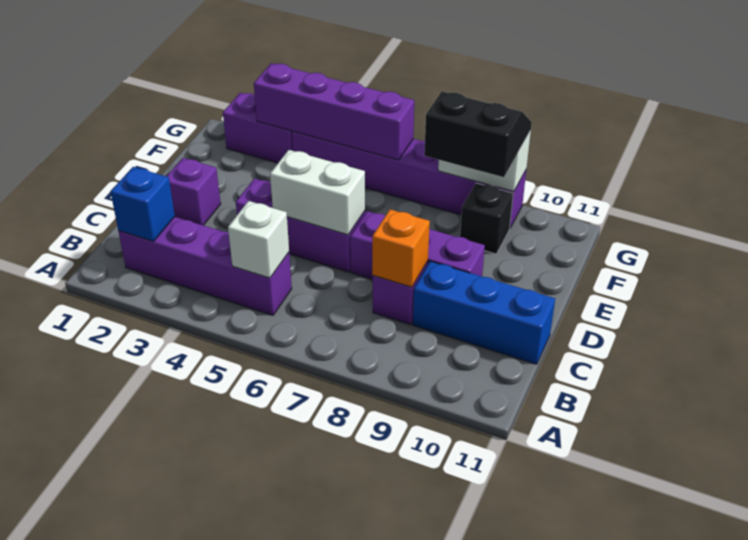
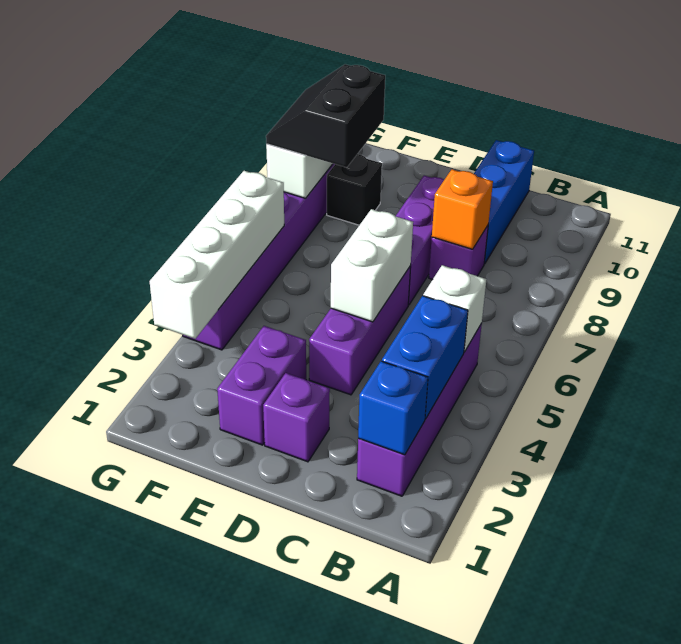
none -> blue brick B3:B4 level 2
purple brick G2:G3 level 1 -> purple brick E2:E3 level 1
purple brick G3:G6 level 2 -> white brick G3:G6 level 2

